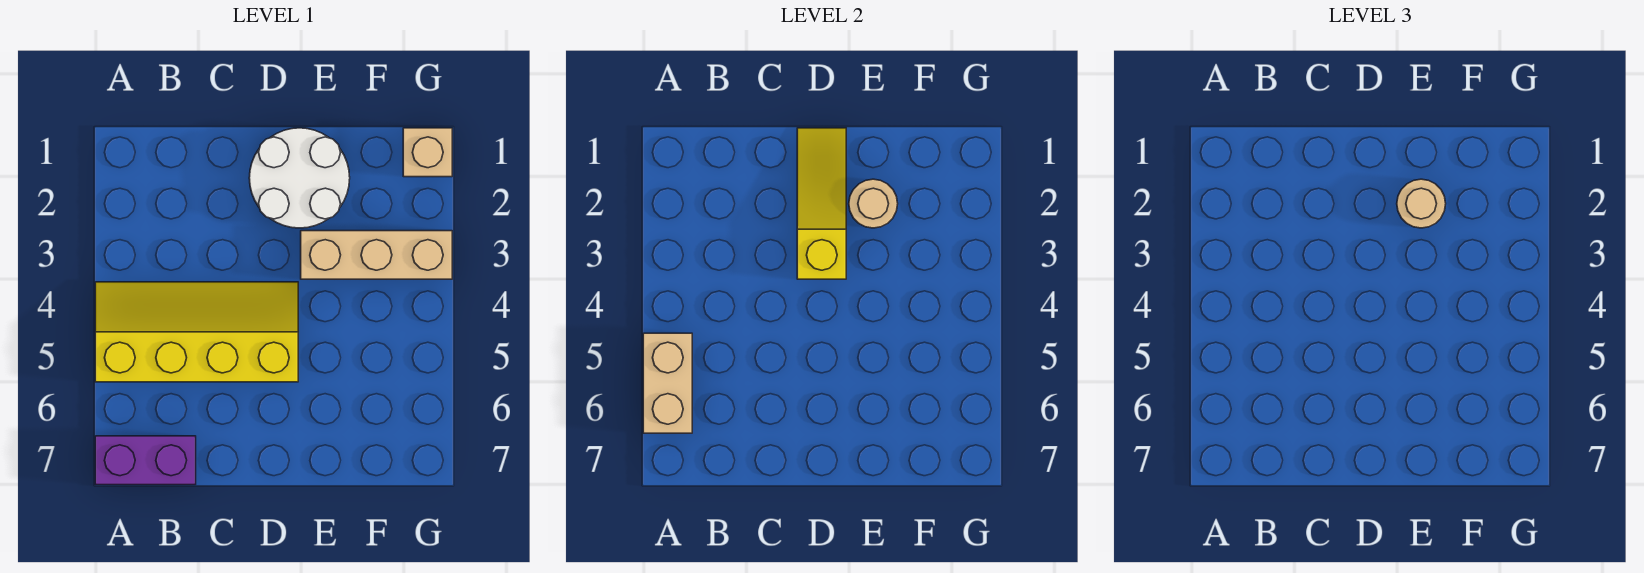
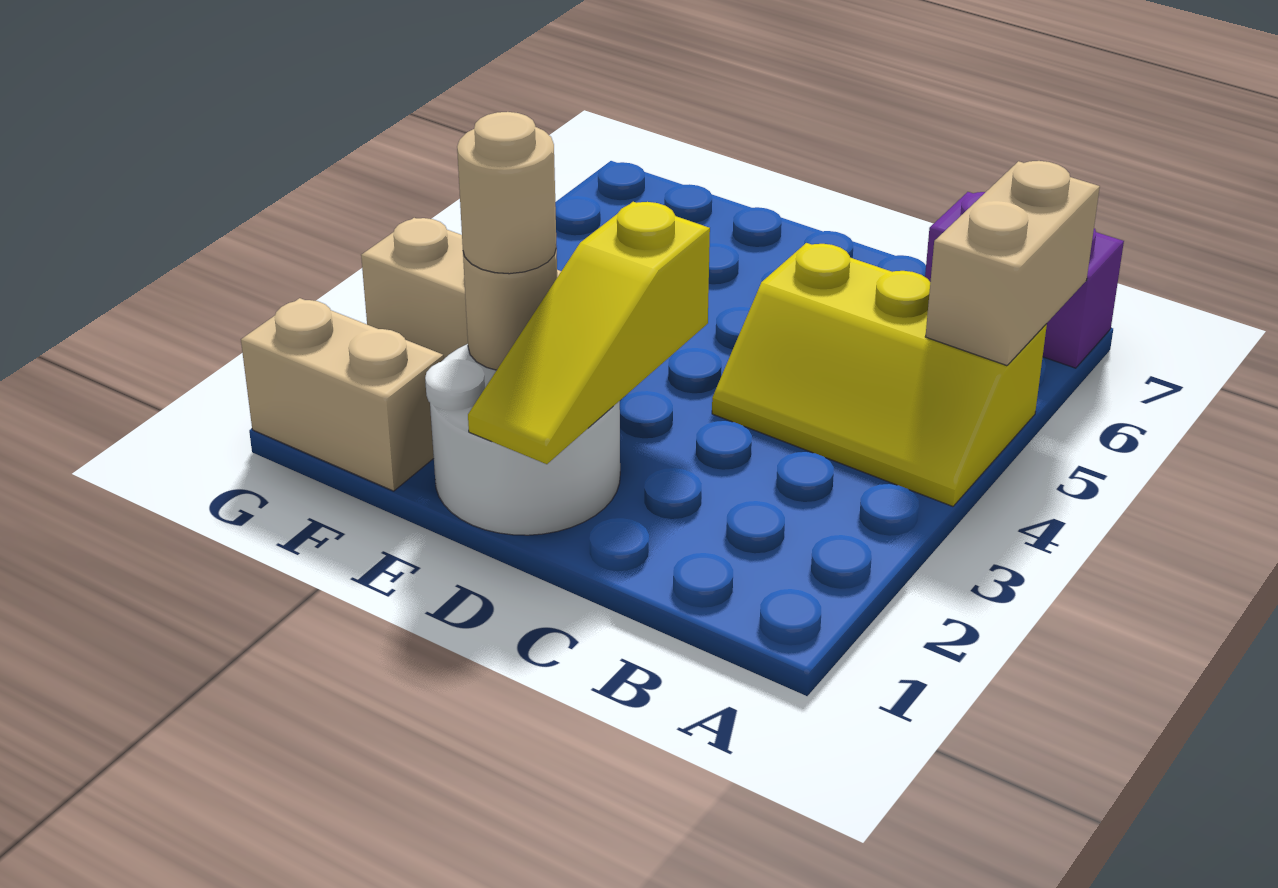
yellow slope A4:D5 level 1 top 5 -> yellow slope A4:C5 level 1 top 5
tan brick G1 level 1 -> tan brick F1:G1 level 1

